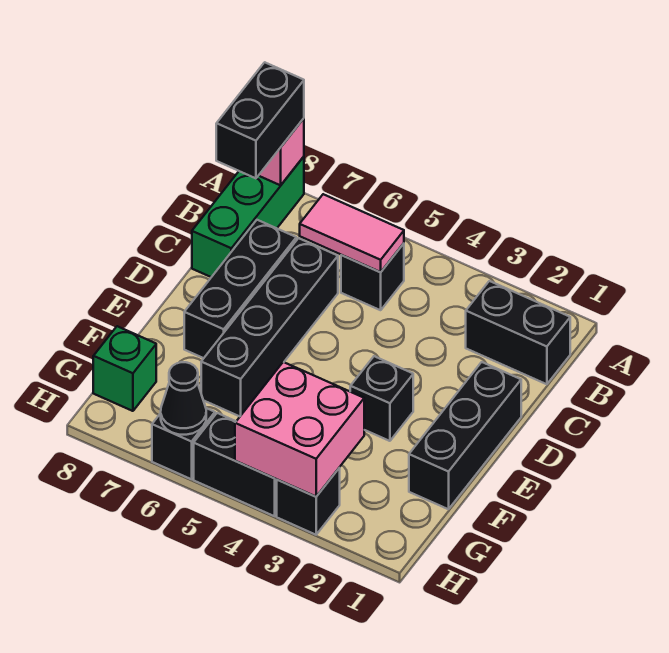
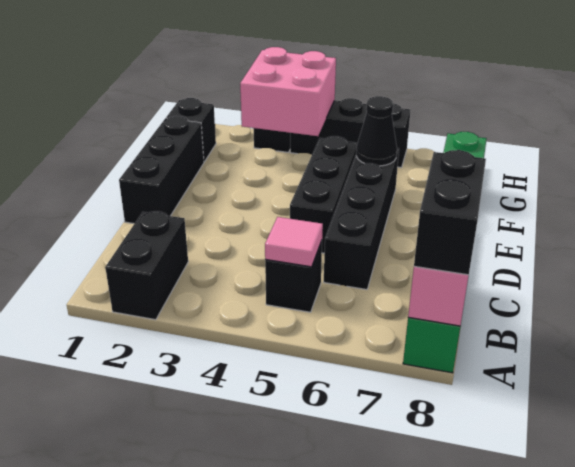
black brick B1:B2 level 1 -> black brick A2:B2 level 1
pink tile B5:B6 level 2 -> pink tile B5 level 2
black brick C7:E7 level 1 -> black brick D5:F5 level 1
black brick E3 level 1 -> black brick G1 level 1
black cone H6 level 2 -> black cone F6 level 2

